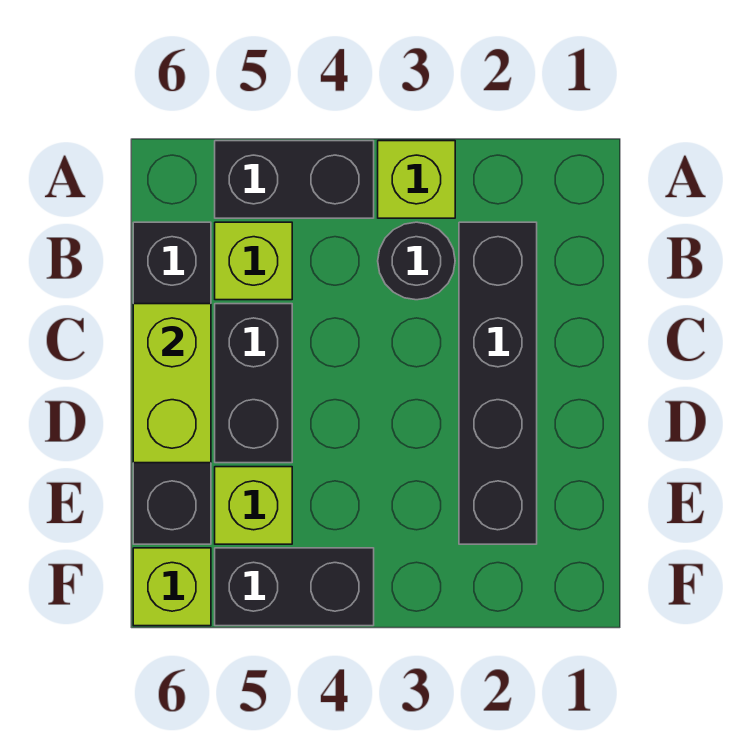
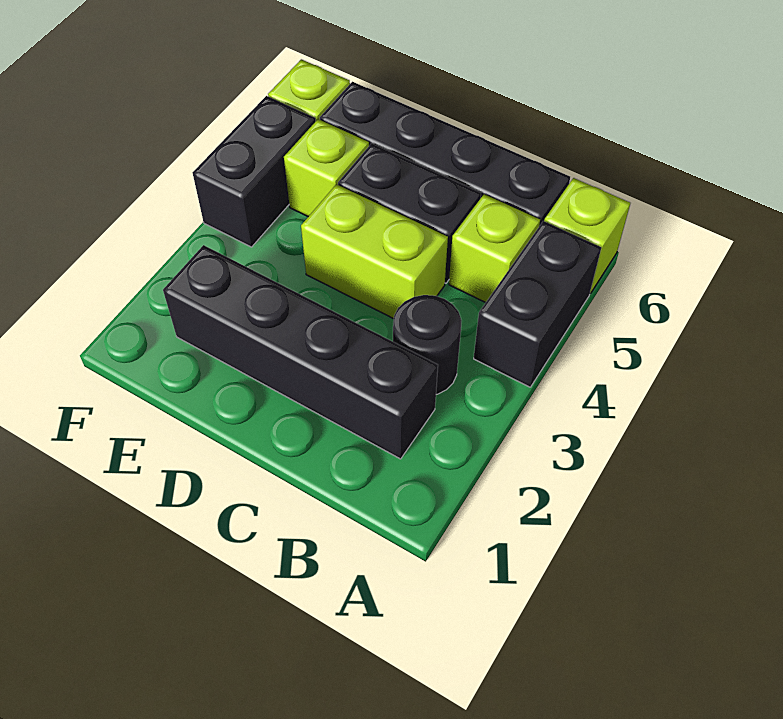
lime brick A3 level 1 -> lime brick A6 level 1
lime brick C6:D6 level 2 -> lime brick C4:D4 level 1

